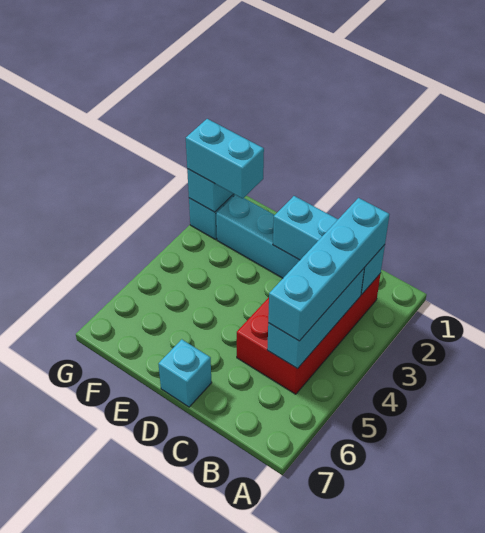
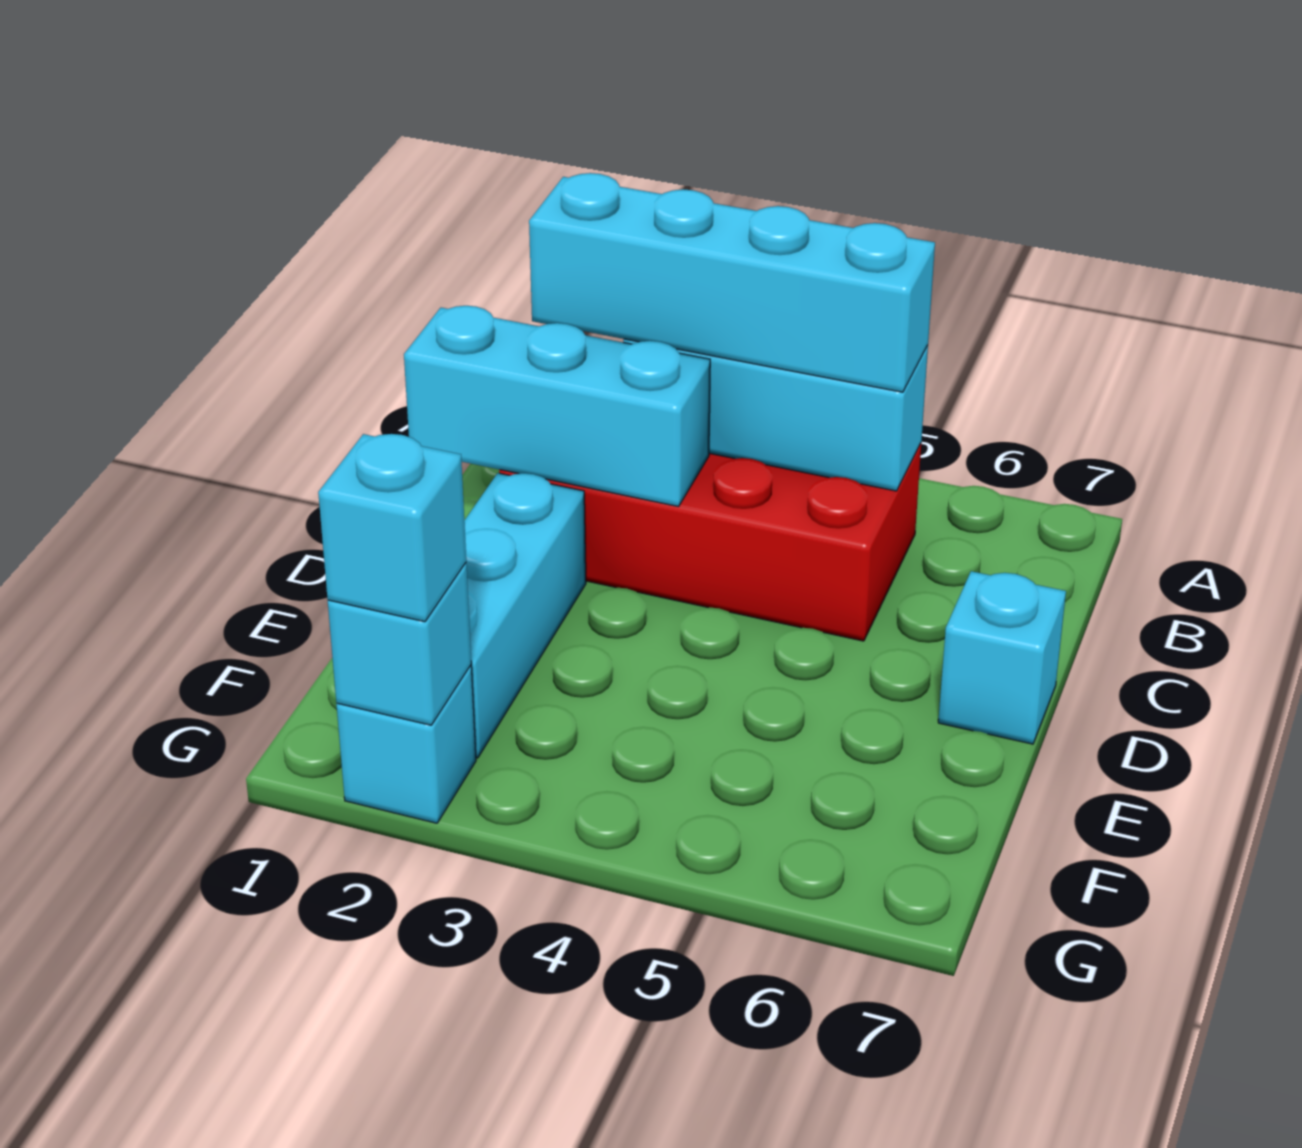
cyan brick B2:D2 level 2 -> cyan brick C1:C3 level 2
cyan brick F2:G2 level 3 -> cyan brick G2 level 3

